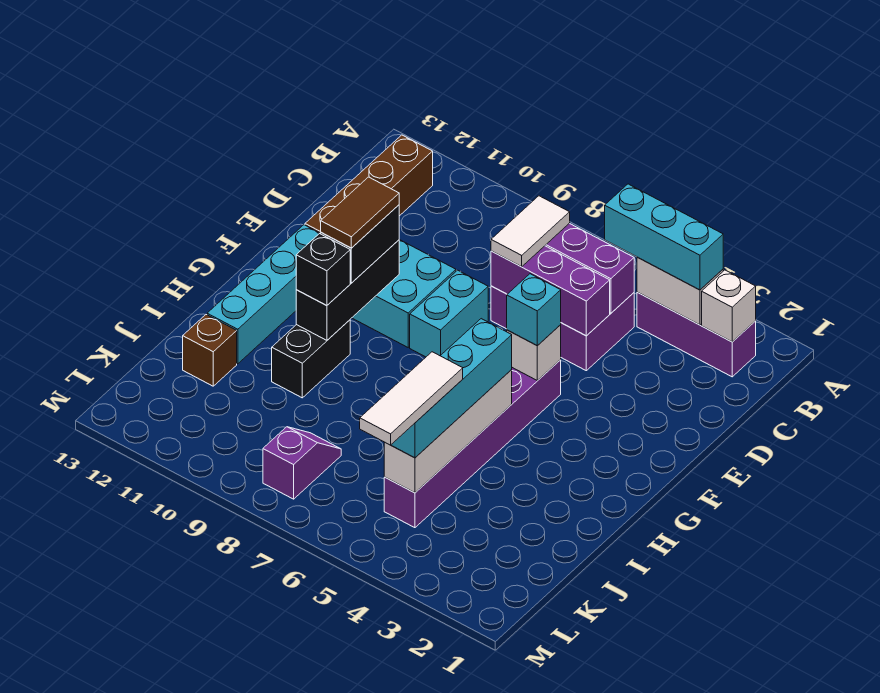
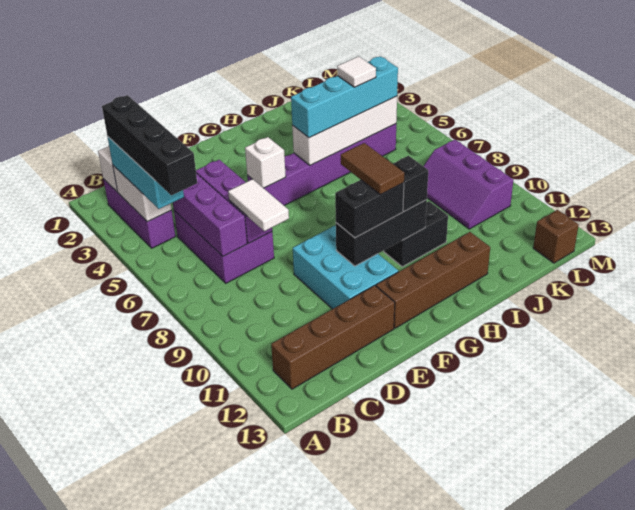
none -> black brick B3:B6 level 4
white tile C7:D7 level 3 -> white tile D7:D8 level 3
cyan brick E8:F8 level 1 -> none
cyan brick F5 level 3 -> none
brown tile F10:G10 level 4 -> brown tile G9:G10 level 4
cyan brick F12:I12 level 1 -> brown brick F12:I12 level 1
white tile J5:L5 level 4 -> white tile J5 level 4
brown brick J12 level 1 -> brown brick L13 level 1
purple slope K8:L8 level 1 top L -> purple slope K8:L10 level 1 top L

